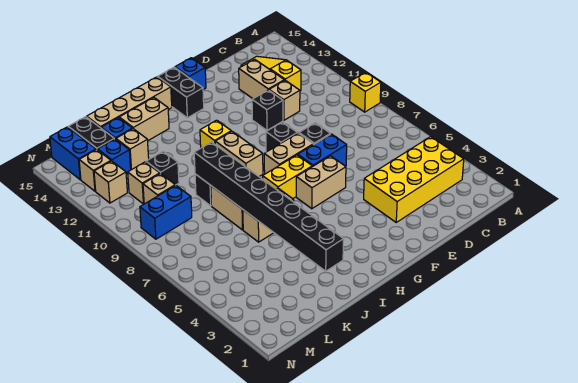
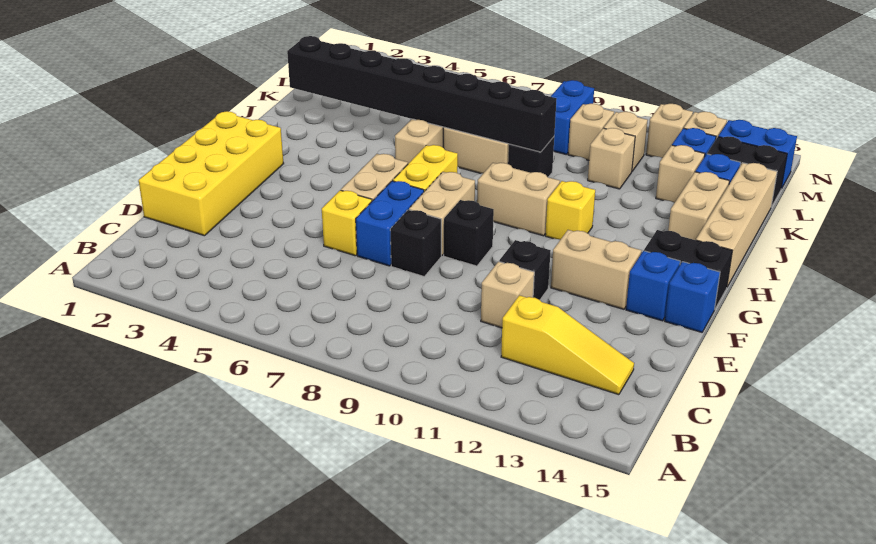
yellow brick A9 level 1 -> yellow brick E6 level 1
yellow brick B3:E4 level 1 -> yellow brick D1:G2 level 1
tan brick D12:D13 level 1 -> tan brick F12:F13 level 1
none -> blue brick F14 level 1
black brick K11 level 1 -> tan brick K11 level 1

